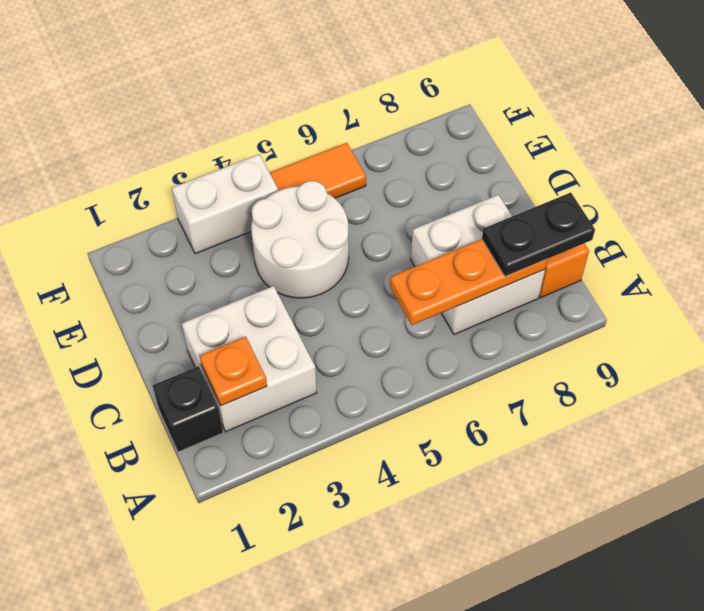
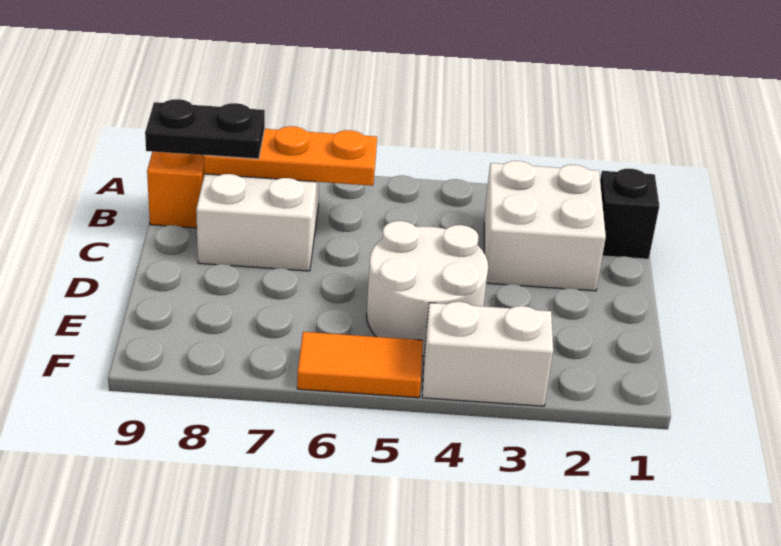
orange plate B2 level 2 -> none

